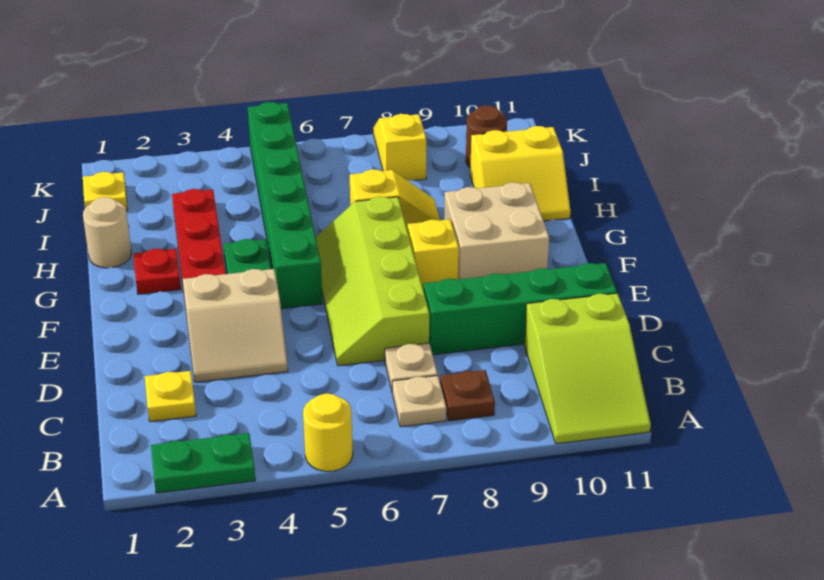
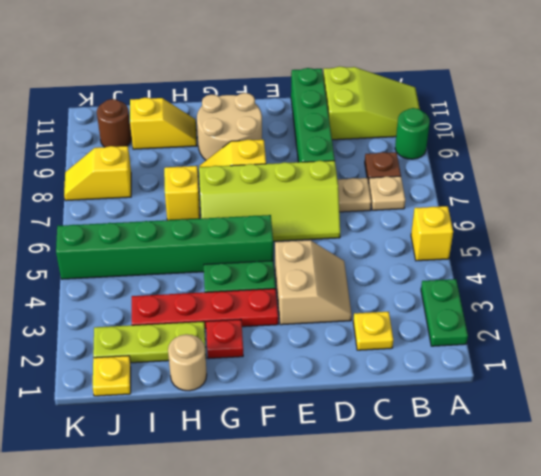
yellow round brick A5 level 1 -> yellow brick A5 level 1
none -> green round brick A9 level 1
tan brick F9:G10 level 1 -> tan round brick F9:G10 level 1
none -> lime plate H2:J2 level 1
yellow slope H10:I11 level 1 top I -> yellow slope H10:I10 level 1 top I

